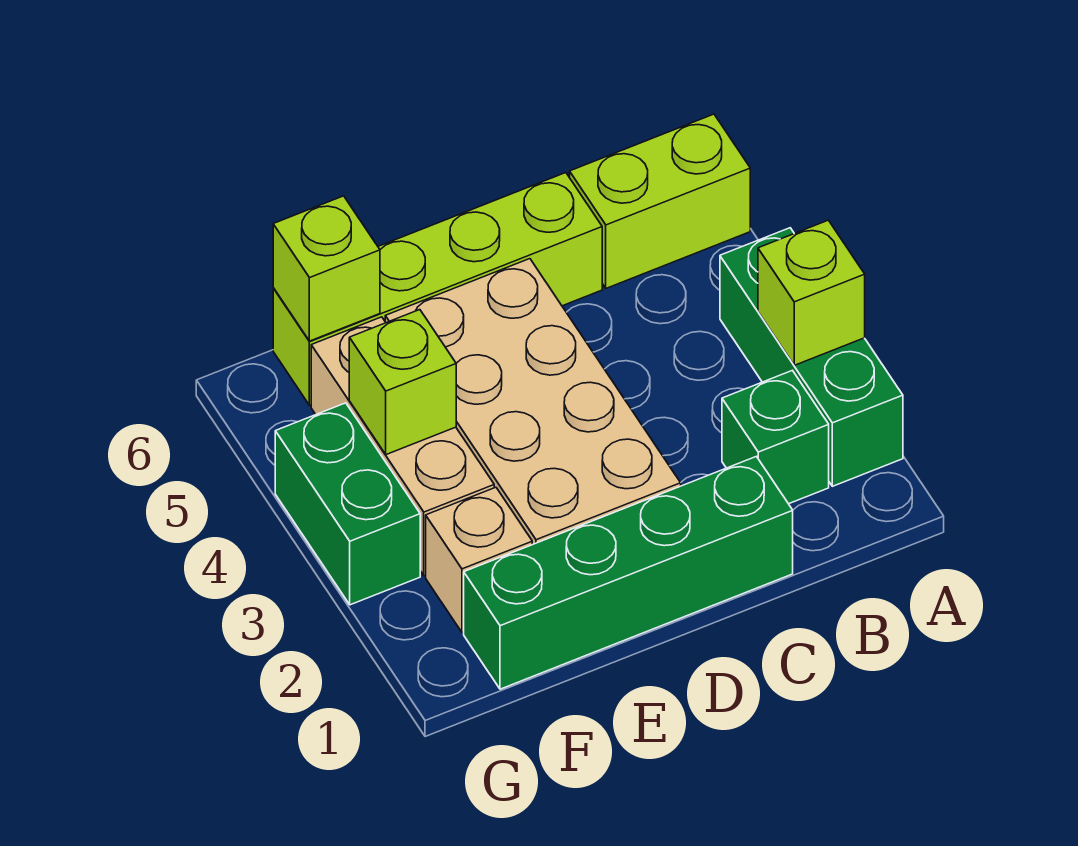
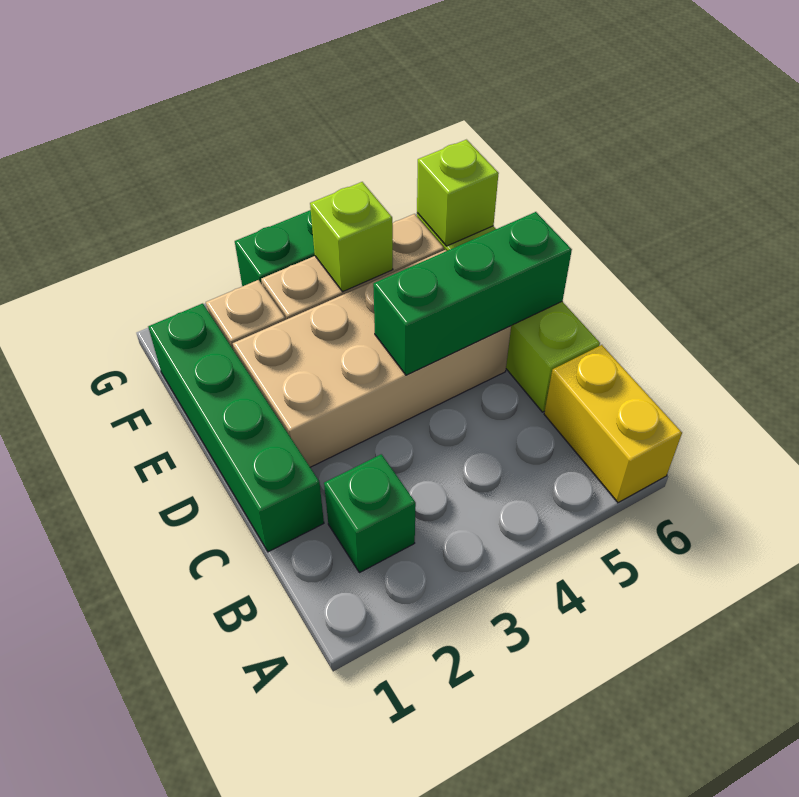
green brick A2:A4 level 1 -> green brick D4:D6 level 2
lime brick A3 level 2 -> none
lime brick A6:B6 level 1 -> yellow brick A6:B6 level 1

